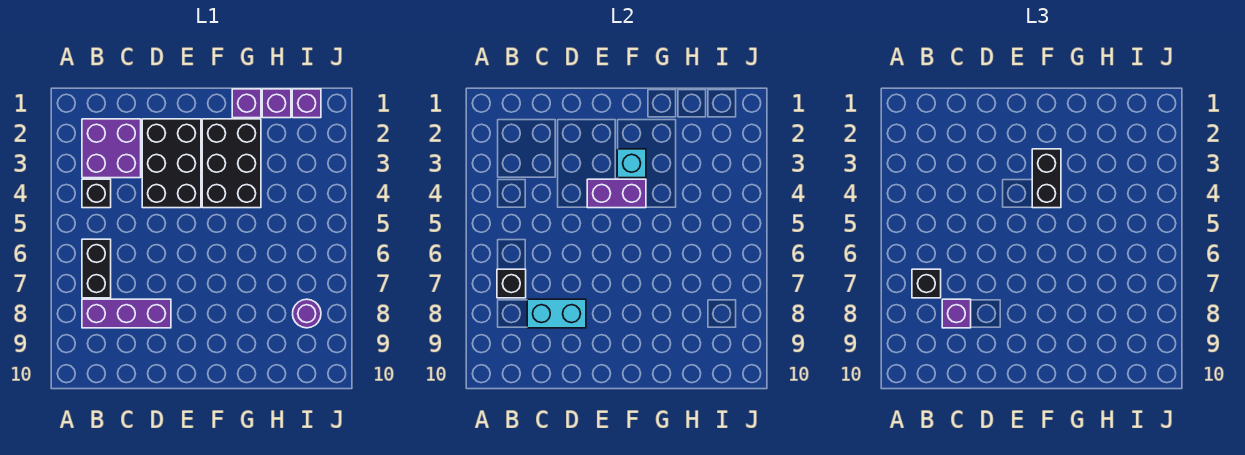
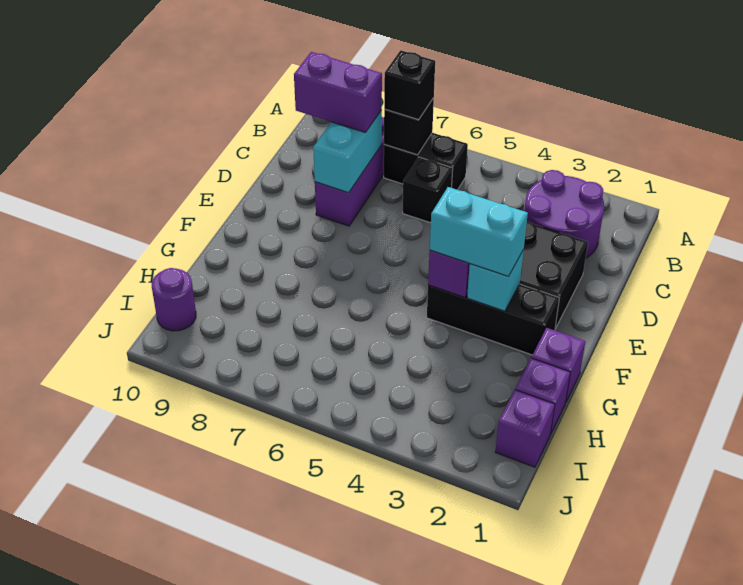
purple brick B2:C3 level 1 -> purple round brick B2:C3 level 1
black brick B4 level 1 -> black brick C6 level 1
purple brick C8 level 3 -> purple brick C8:C9 level 3
black brick F2:G4 level 1 -> black brick F2:F4 level 1
black brick F3:F4 level 3 -> cyan brick F3:F4 level 3
purple round brick I8 level 1 -> purple round brick I10 level 1

